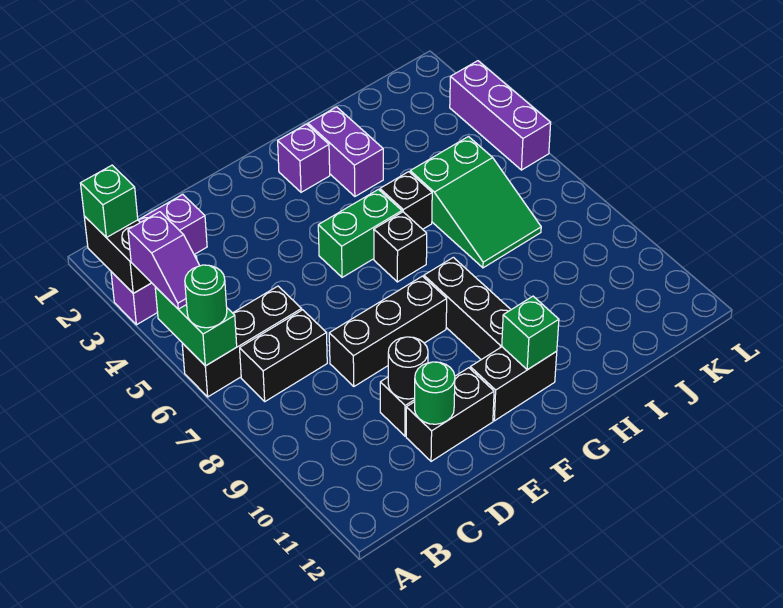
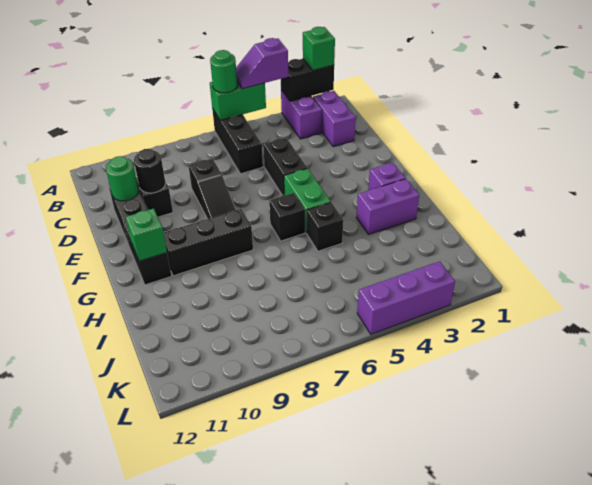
black brick B7:C7 level 1 -> black brick D5:E5 level 1
black brick D8:F8 level 1 -> black slope D8:F8 level 1 top D
green slope I5:J7 level 1 top 5 -> none

